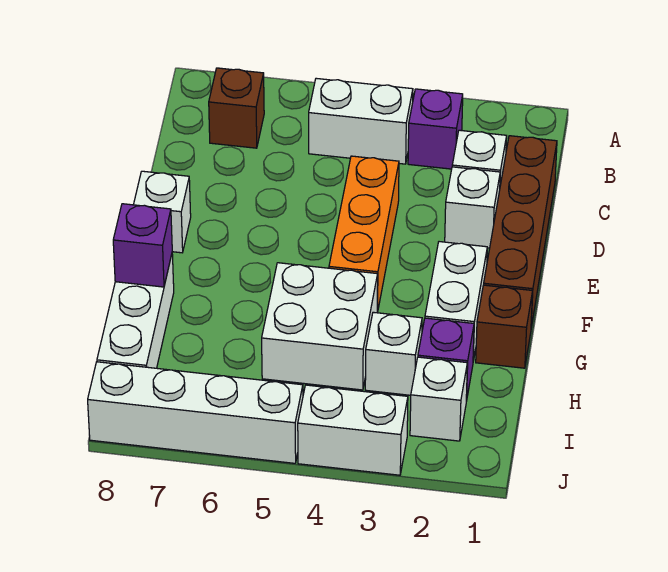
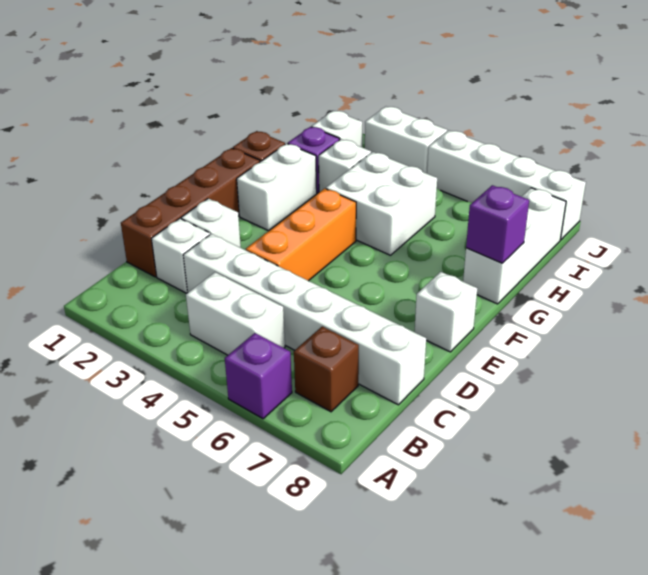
purple brick B3 level 1 -> purple brick A6 level 1
none -> white brick C3:C8 level 1

